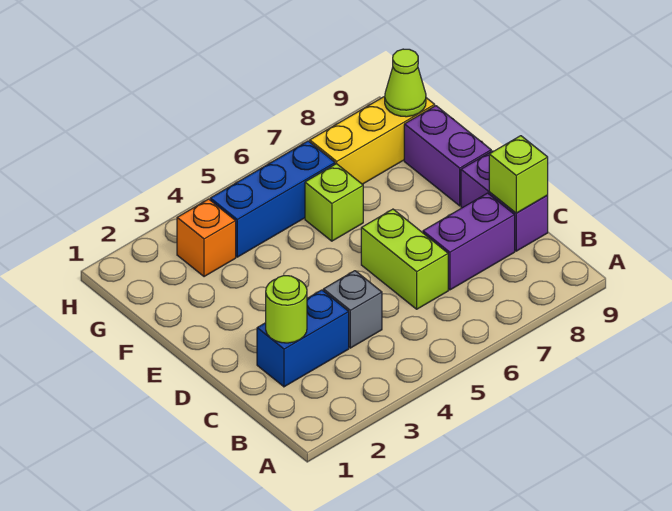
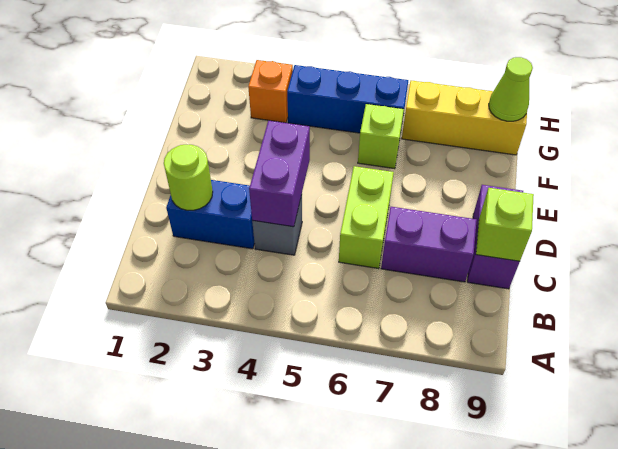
purple brick E9:F9 level 1 -> purple brick C4:D4 level 2

